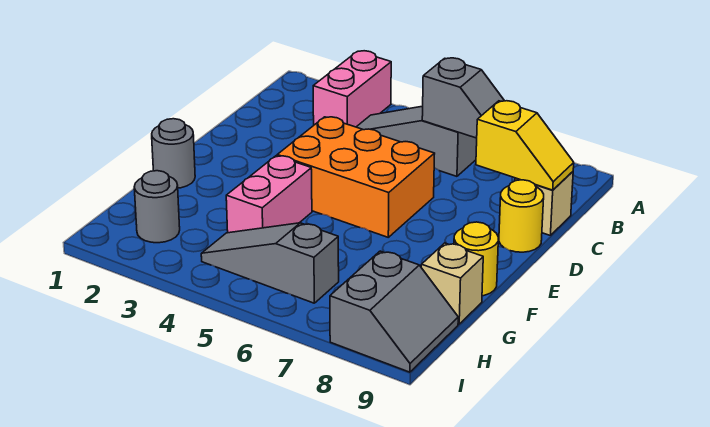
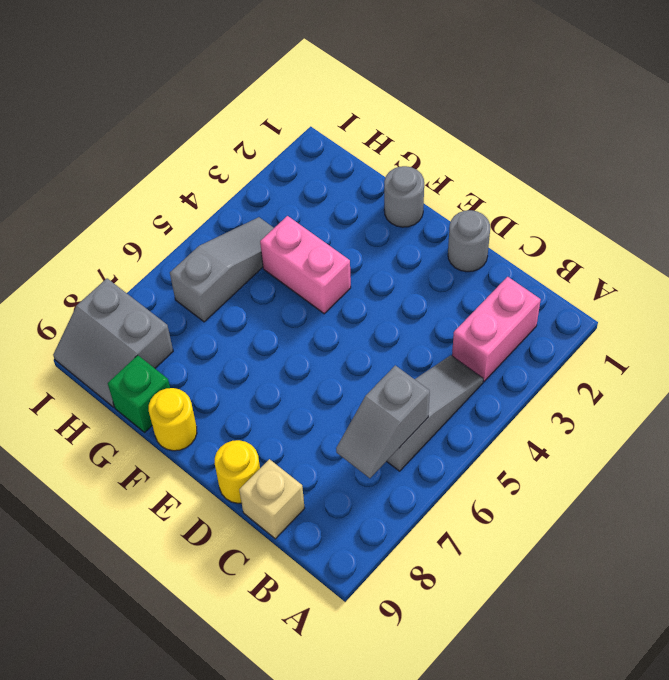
pink brick A3:B3 level 1 -> pink brick B2:B3 level 1
yellow slope C8:C9 level 2 top 8 -> none
orange brick D4:E6 level 1 -> none
tan brick G9 level 1 -> green brick G9 level 1
grey round brick H2 level 1 -> grey round brick D1 level 1

